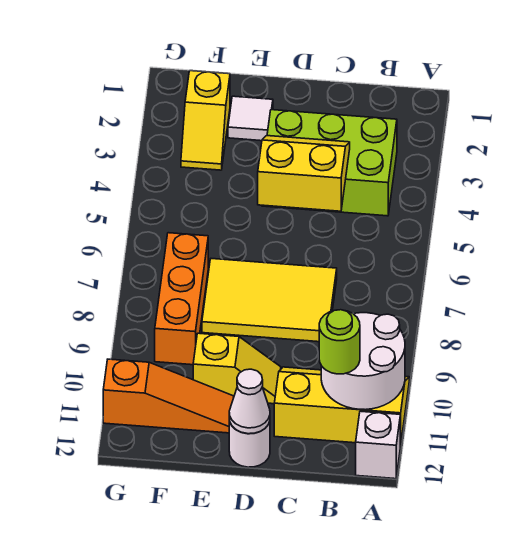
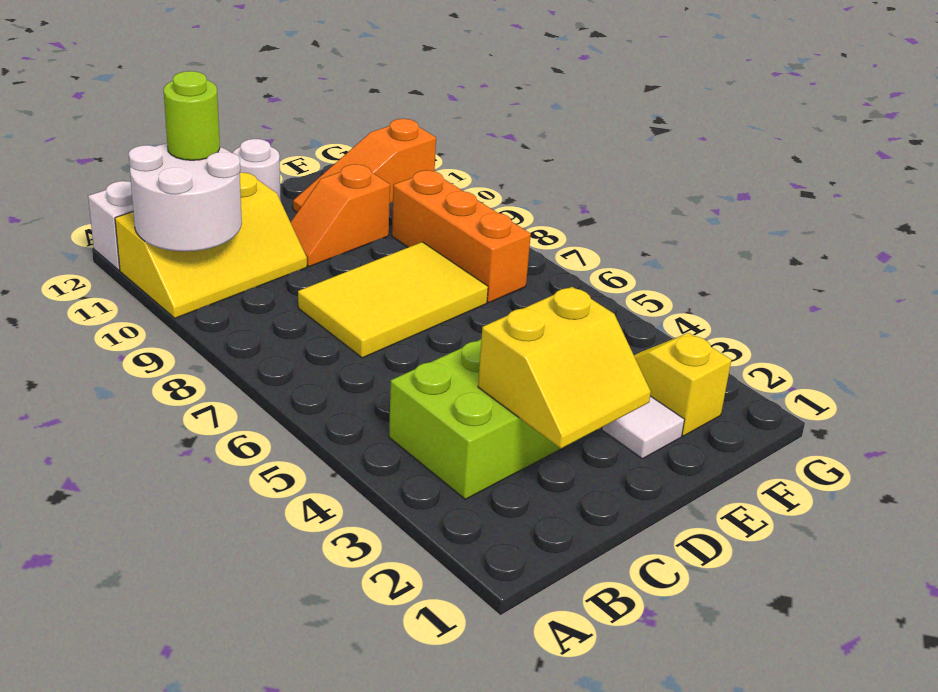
yellow slope C4:D5 level 2 top 5 -> yellow slope C2:D3 level 2 top 3
yellow slope D10:E10 level 1 top E -> orange slope D10:E10 level 1 top E
white cone D12 level 2 -> none

